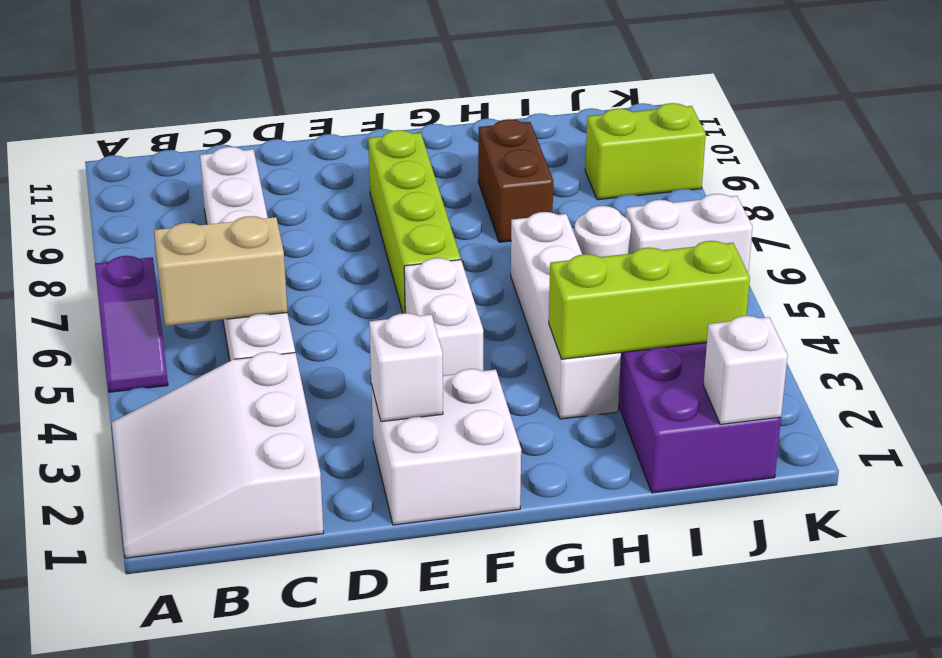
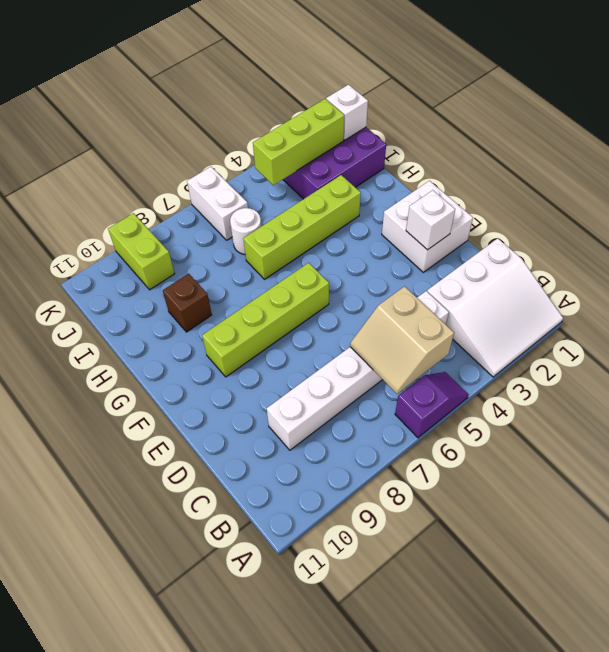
white brick F4:F5 level 1 -> none
white brick H3:H6 level 1 -> lime brick H3:H6 level 1
lime brick H3:J3 level 2 -> lime brick J2:J4 level 2
brown brick H8:H9 level 1 -> brown brick H9 level 1

